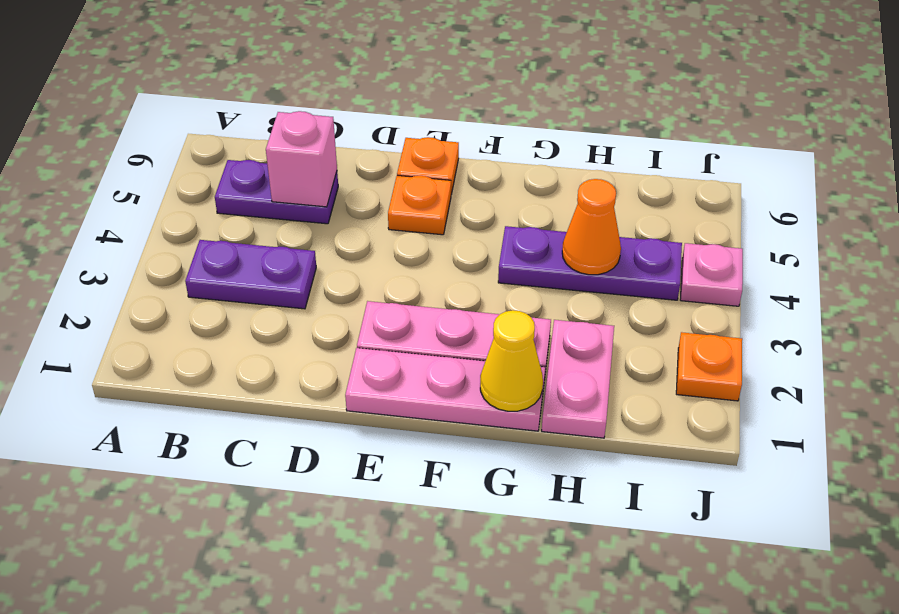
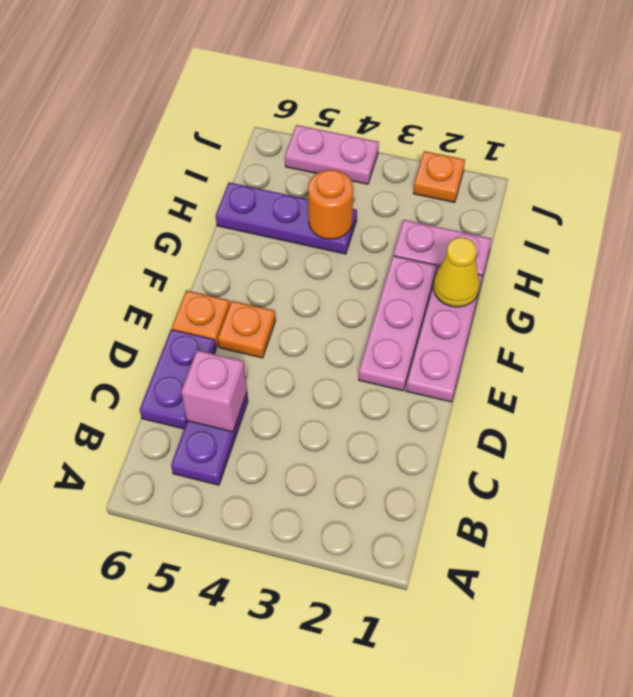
purple plate B3:C3 level 1 -> purple plate C6:D6 level 1
purple plate G4:I4 level 1 -> purple plate H4:H6 level 1
orange cone H4 level 2 -> orange round brick H4 level 2
pink plate J4 level 1 -> pink plate J4:J5 level 1

